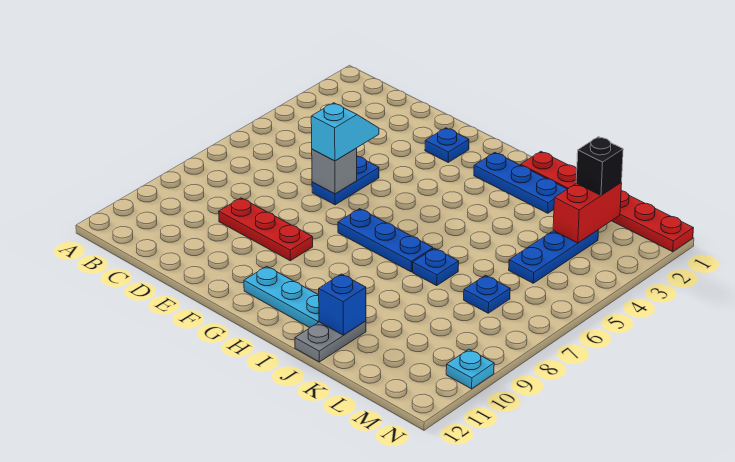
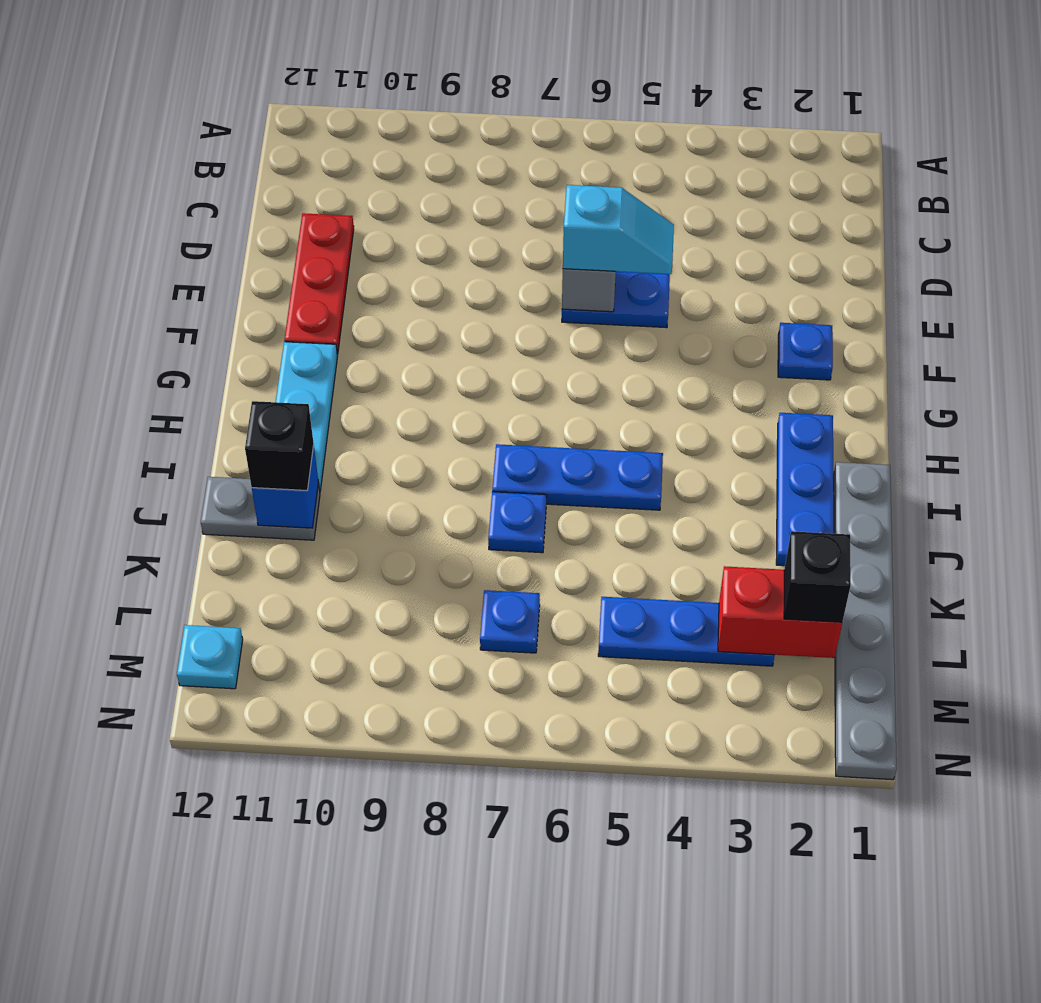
red plate D9:F9 level 1 -> red plate D11:F11 level 1
blue plate G7:I7 level 1 -> blue plate I5:I7 level 1
red plate I1:N1 level 1 -> grey plate I1:N1 level 1
none -> black brick J11 level 3
cyan plate N10 level 1 -> cyan plate M12 level 1

